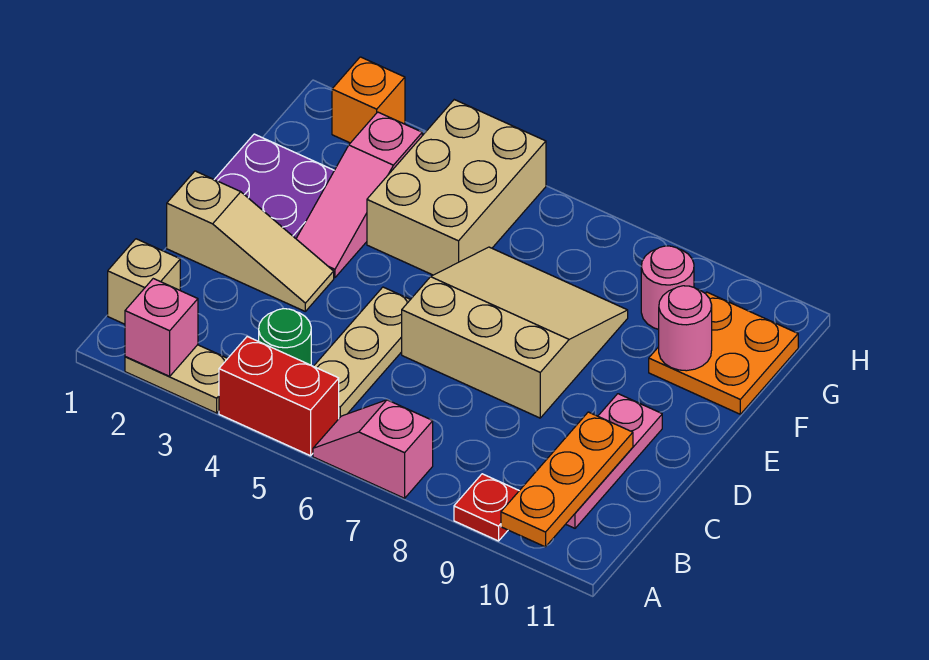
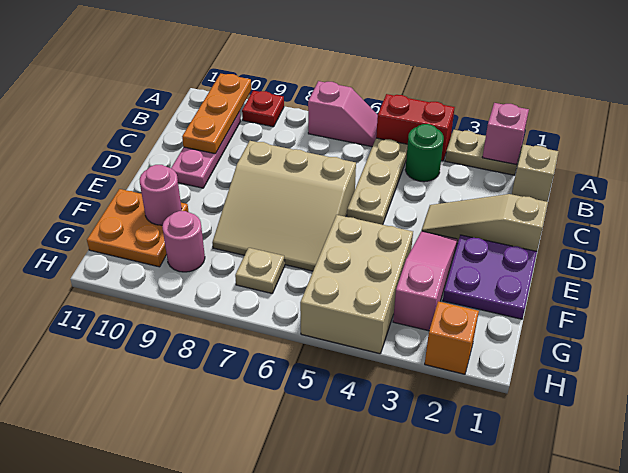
none -> tan plate G7 level 1

